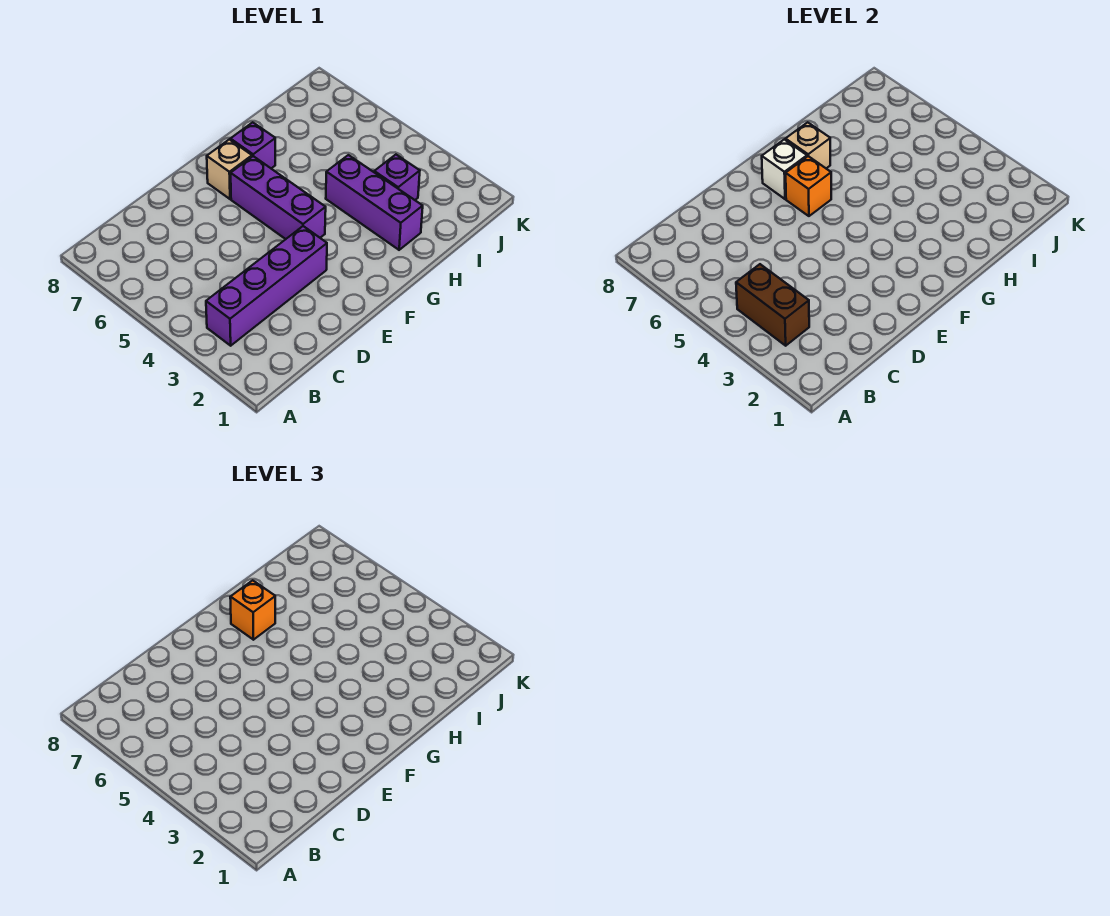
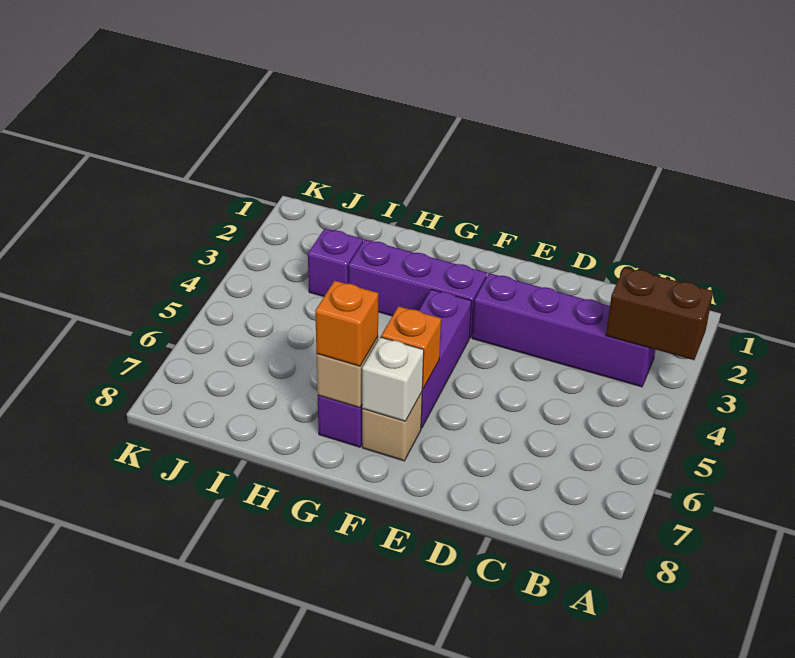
brown brick B3:B4 level 2 -> brown brick A3:B3 level 2
purple brick H2:H4 level 1 -> purple brick F3:H3 level 1

